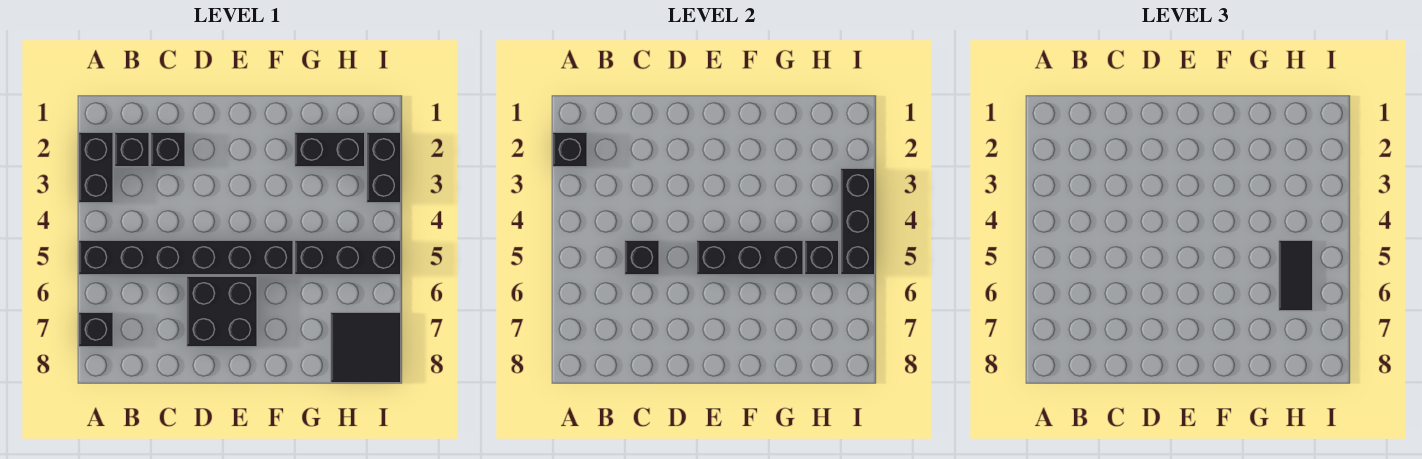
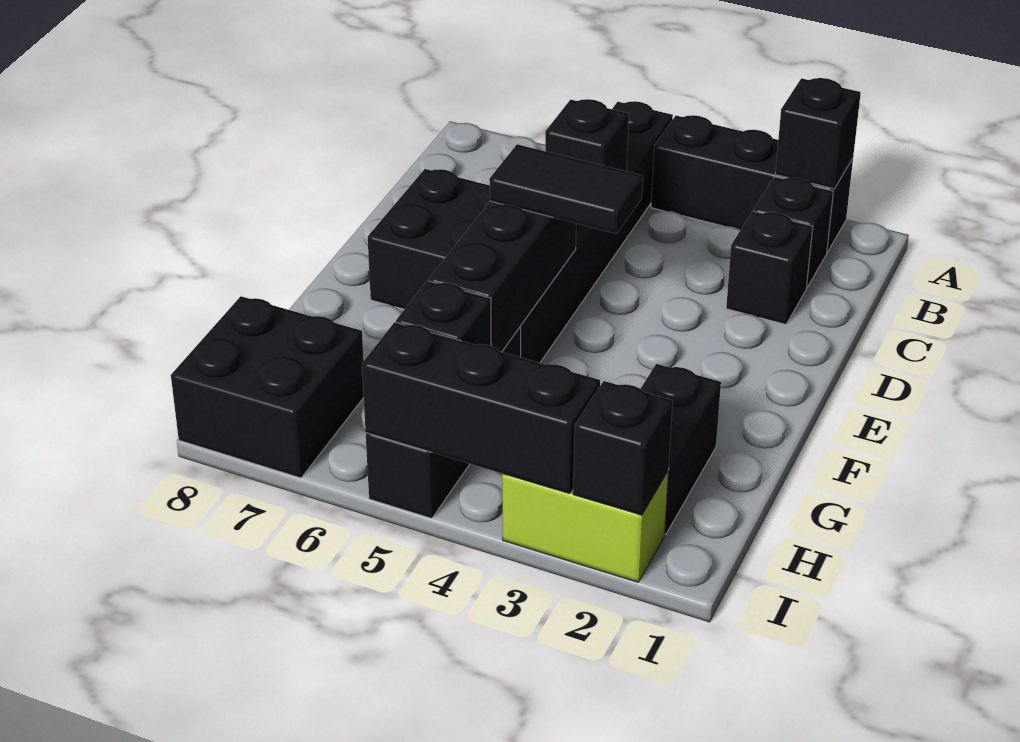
black brick A2:A3 level 1 -> black brick A2:A4 level 1
black brick A7 level 1 -> black brick I2 level 2
black tile H5:H6 level 3 -> black tile E4:E5 level 3
black tile H7:I8 level 1 -> black brick H7:I8 level 1
black brick I2:I3 level 1 -> lime brick I2:I3 level 1

